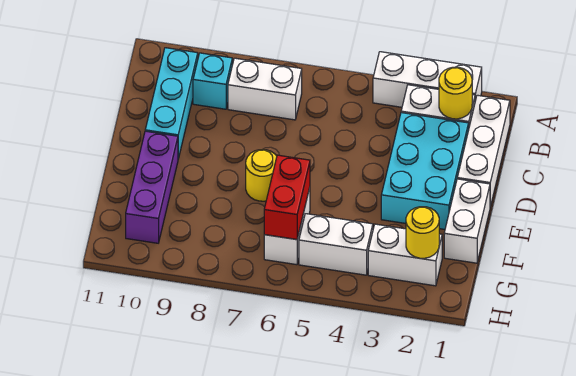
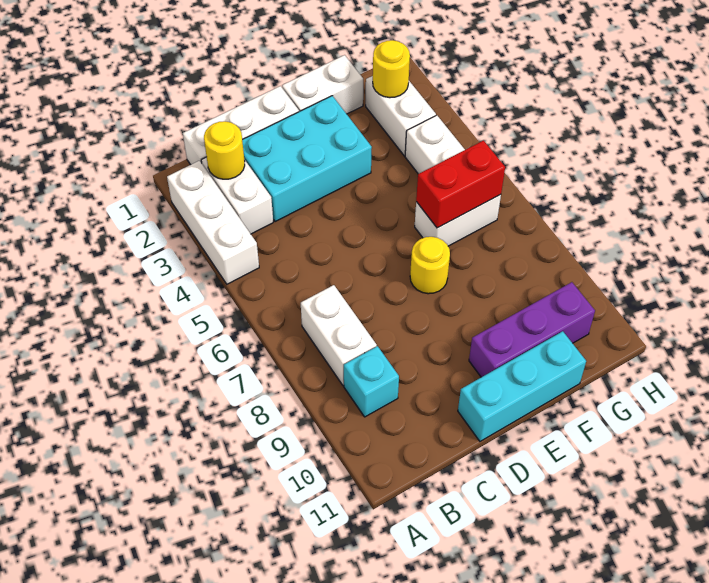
cyan brick B10:D10 level 1 -> cyan brick D11:F11 level 1

